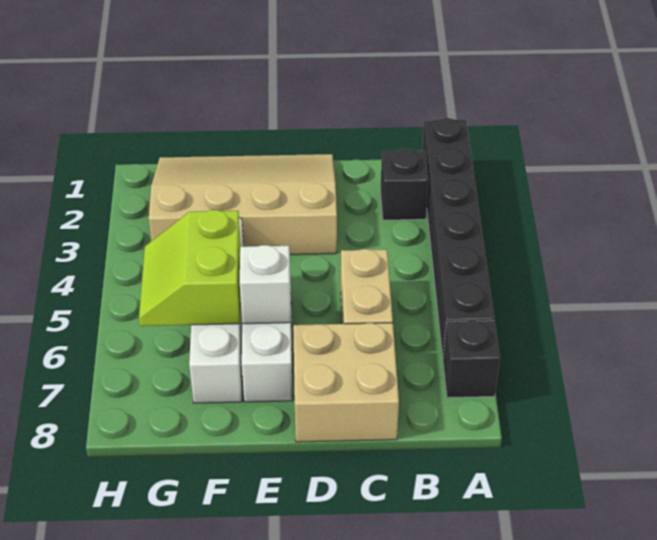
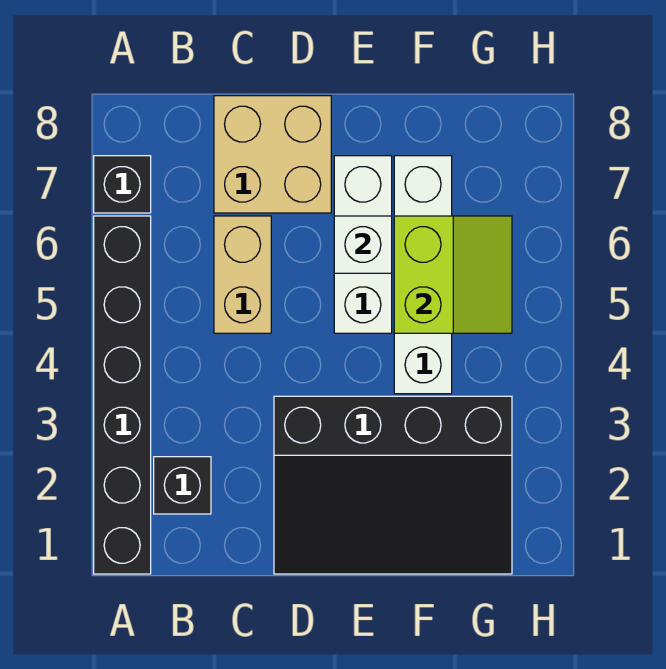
tan slope D1:G3 level 1 top 3 -> black slope D1:G3 level 1 top 3

